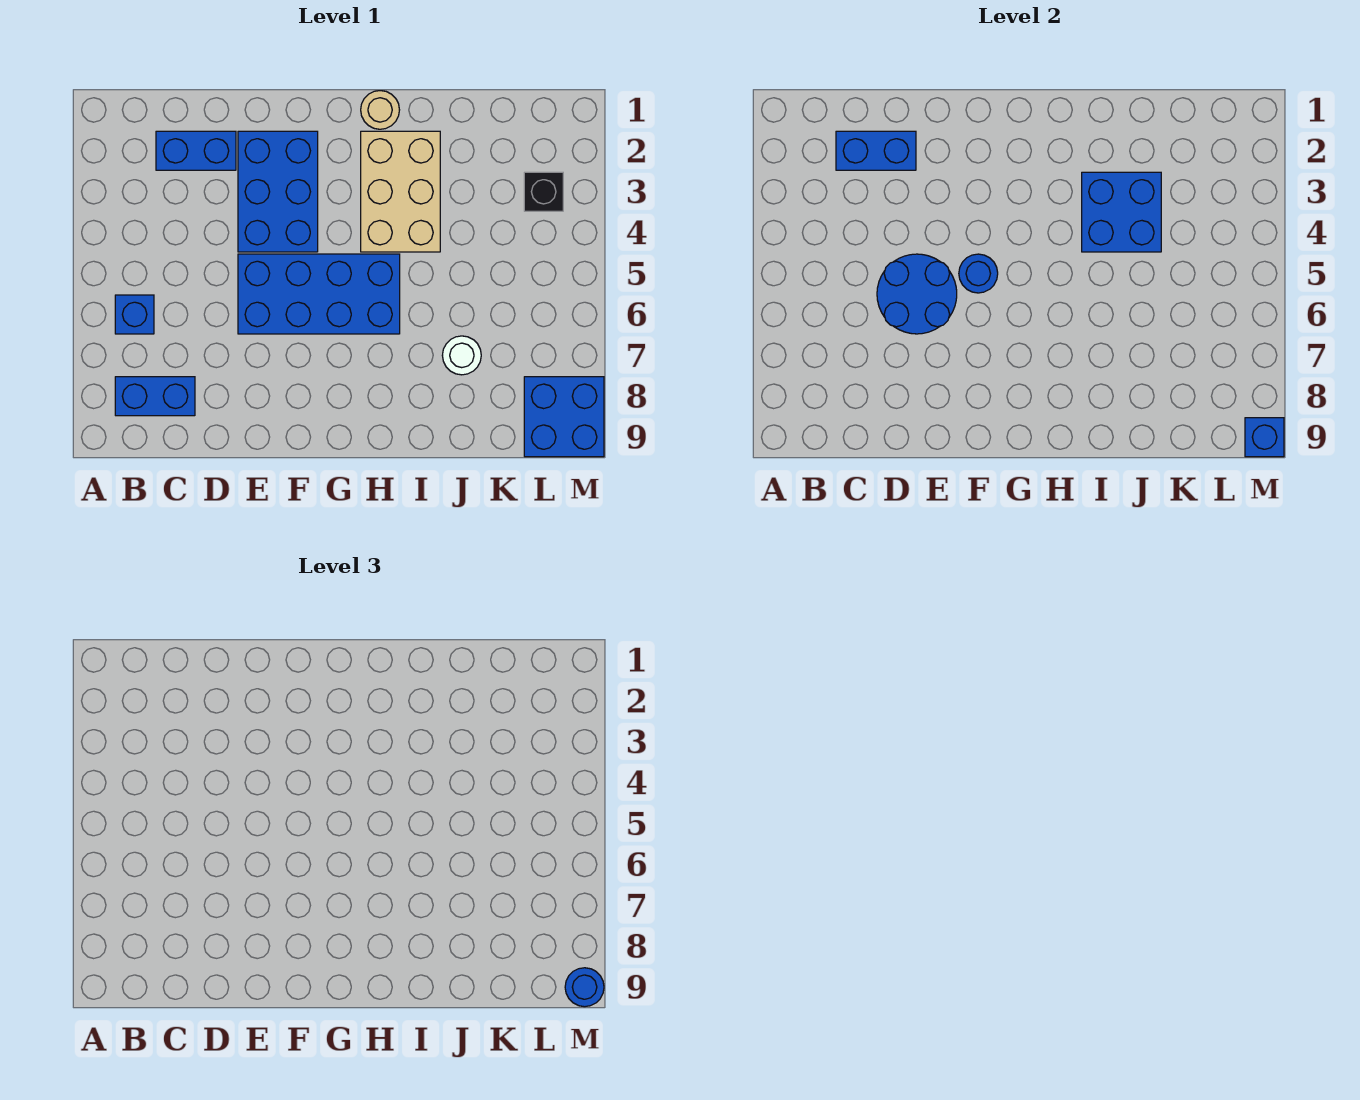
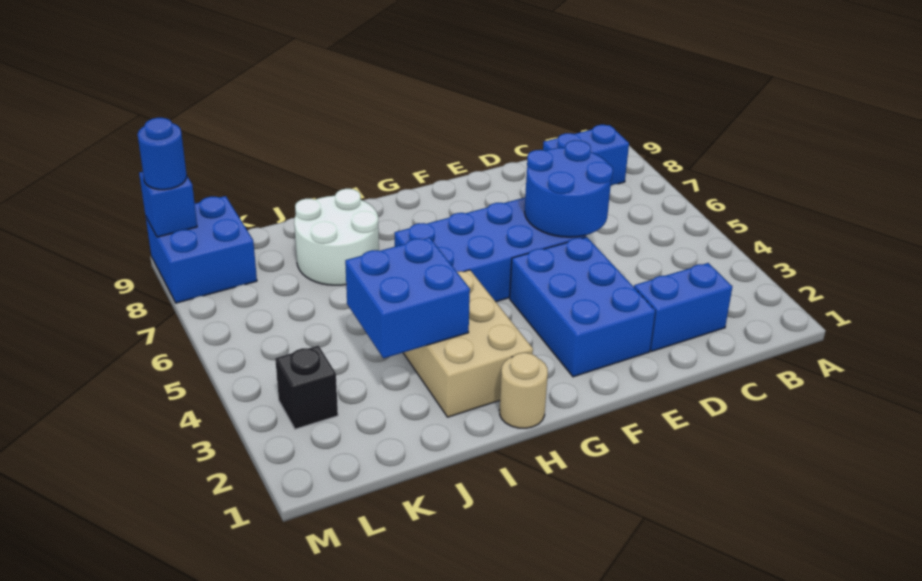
blue brick B6 level 1 -> none
blue brick C2:D2 level 2 -> none
blue round brick F5 level 2 -> none
white round brick J7 level 1 -> white round brick I7:J8 level 1

